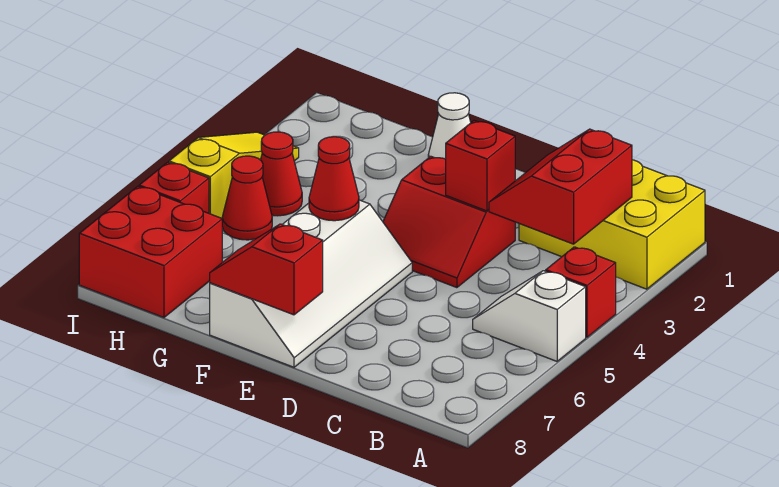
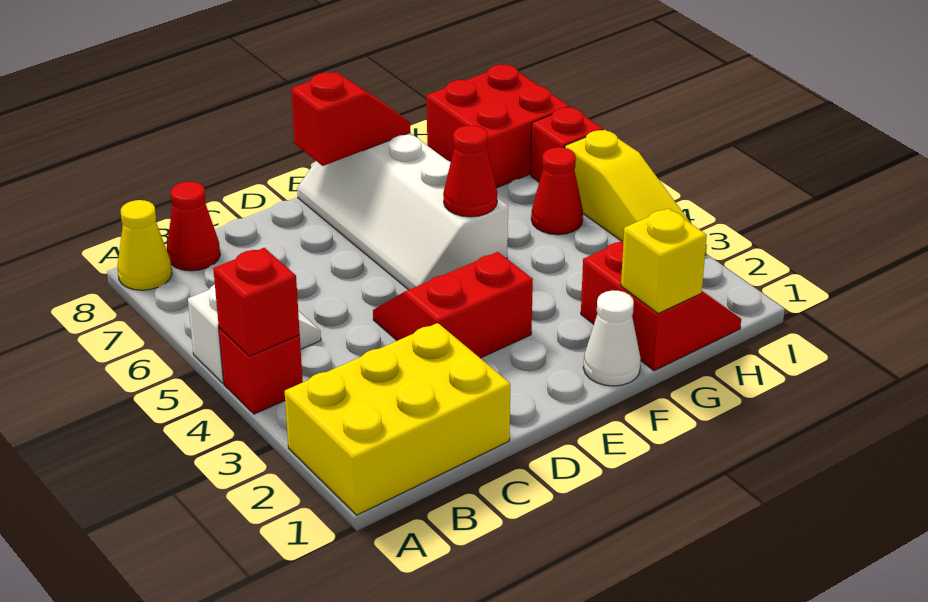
none -> yellow cone A8 level 1
red slope B2:C3 level 2 top B -> red slope G1:H2 level 1 top G
red brick D3 level 2 -> red brick A4 level 2
none -> yellow brick G1 level 2
red cone H4 level 1 -> red cone B8 level 1

